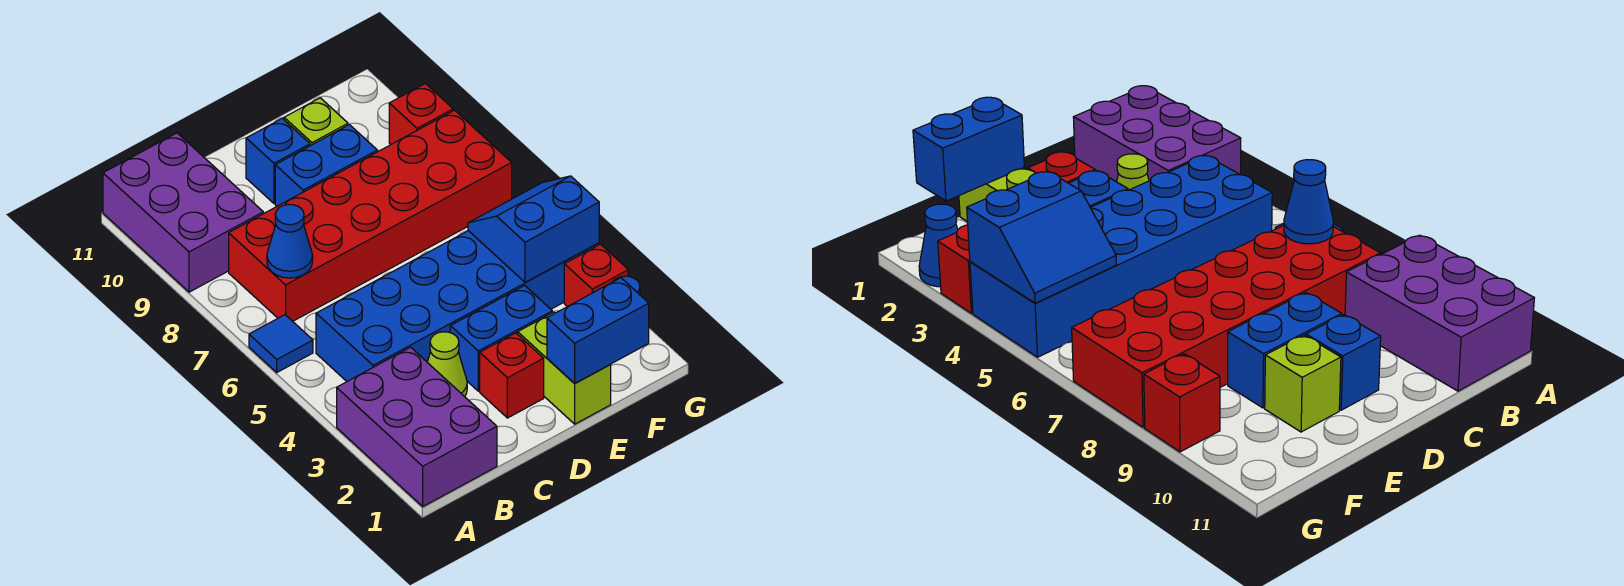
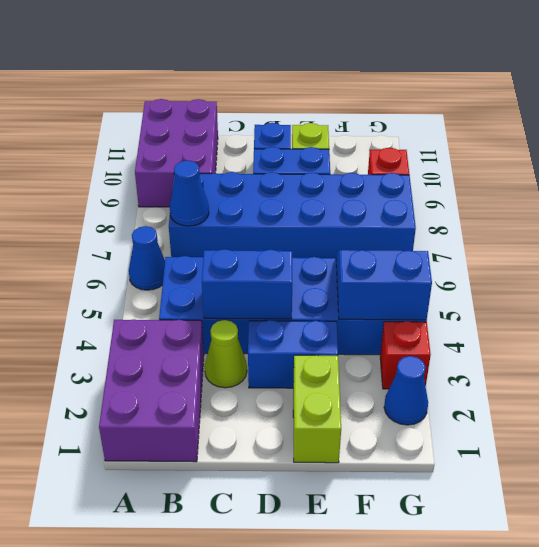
blue tile A6 level 1 -> blue cone A6 level 1
red brick B7:G8 level 1 -> blue brick B7:G8 level 1
red brick D2 level 1 -> none
blue brick E1:F1 level 2 -> blue brick C4:D4 level 2

